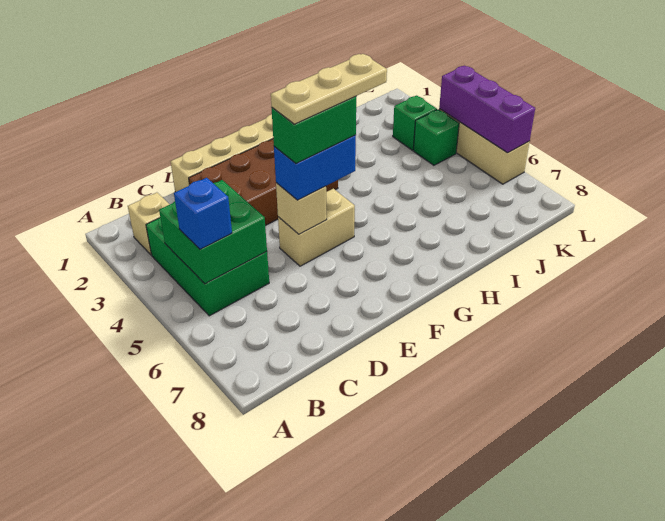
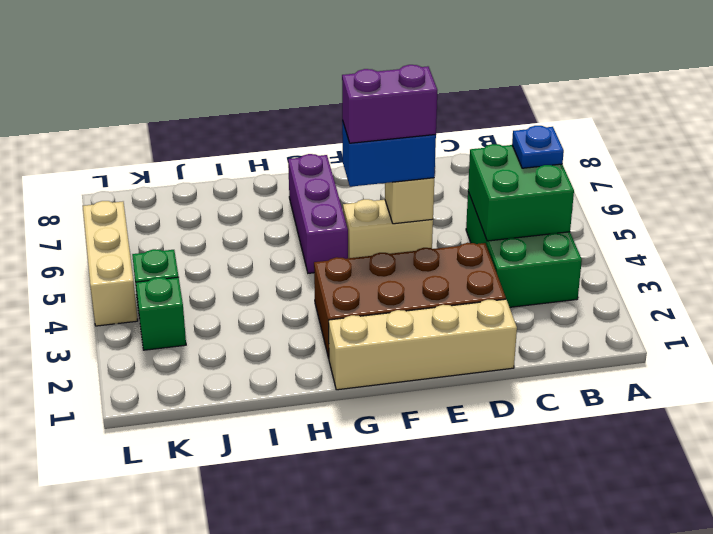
tan brick B2 level 1 -> none
blue brick B5 level 3 -> blue plate B5 level 3
green brick E5:F5 level 4 -> purple brick E5:F5 level 4
tan plate E5:G5 level 5 -> none
purple brick L4:L6 level 2 -> purple brick G5:G7 level 1

